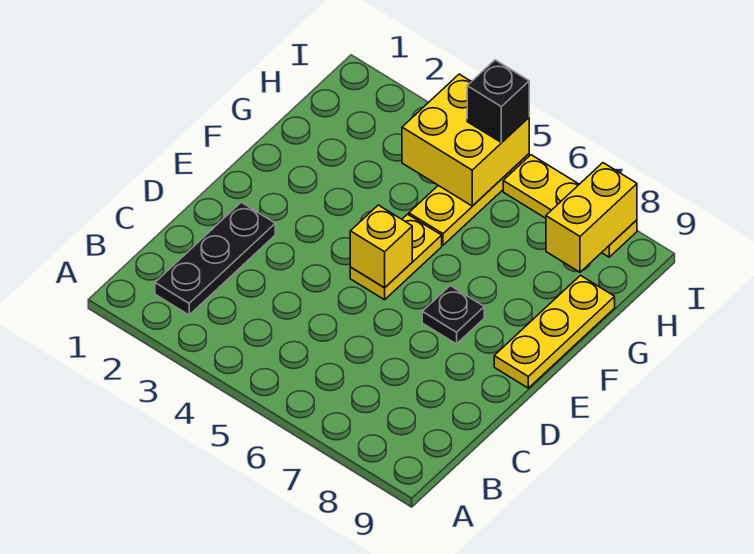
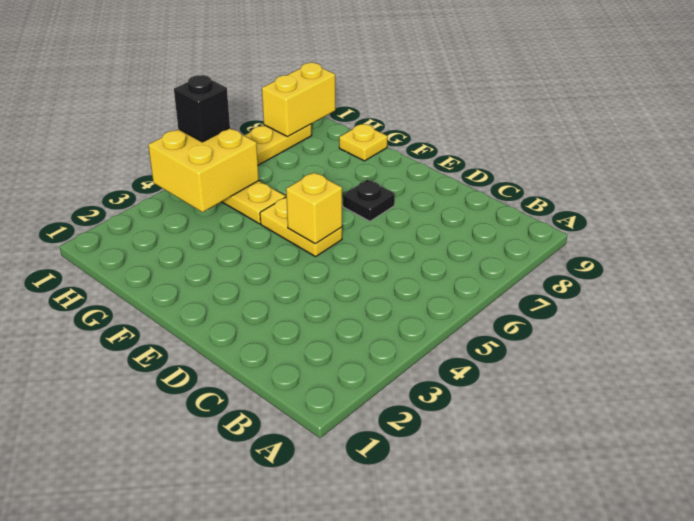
black plate B2:D2 level 1 -> none
yellow plate E9:G9 level 1 -> yellow plate G9 level 1
yellow brick H8:I8 level 2 -> yellow brick I8:I9 level 2

